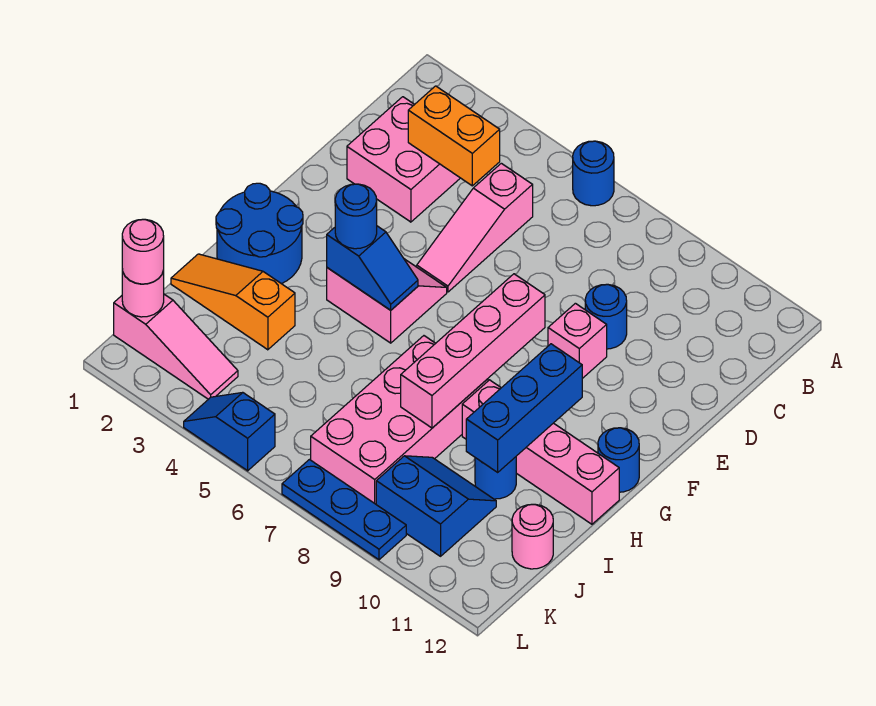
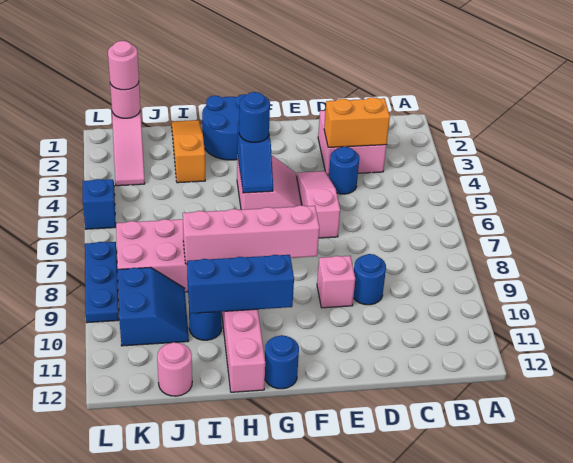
blue round brick A6 level 1 -> blue round brick D4 level 1
orange brick C3:C4 level 2 -> orange brick C3:D3 level 2
pink slope C5:E5 level 1 top C -> pink slope E4:E6 level 1 top 6

